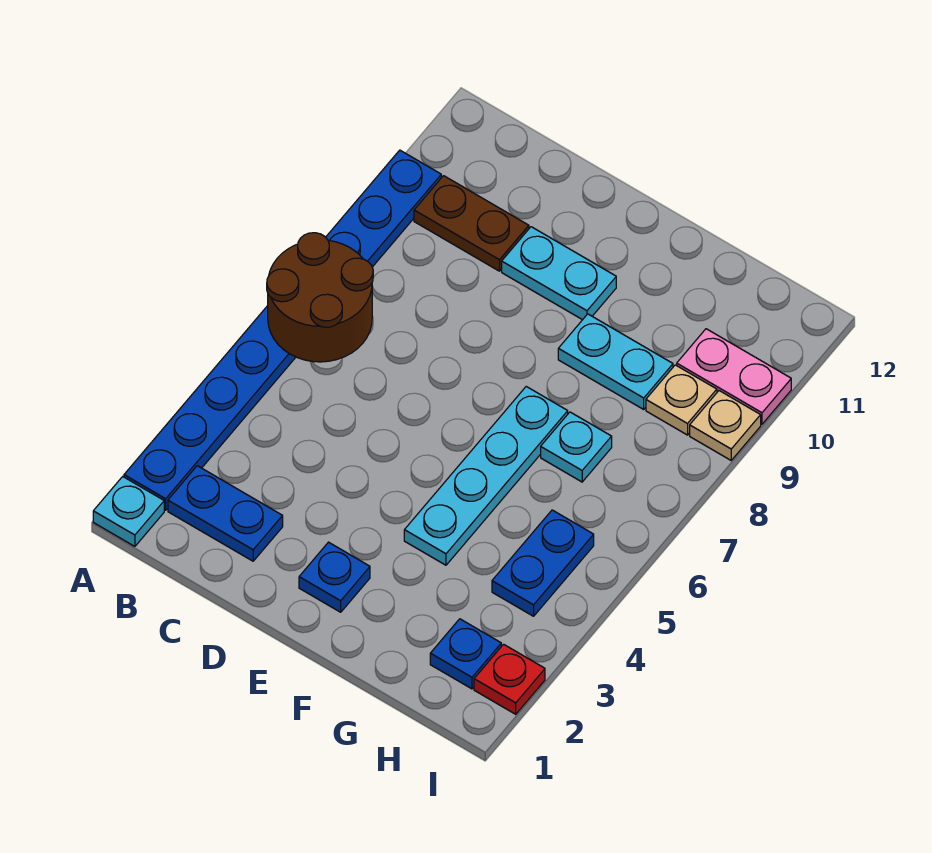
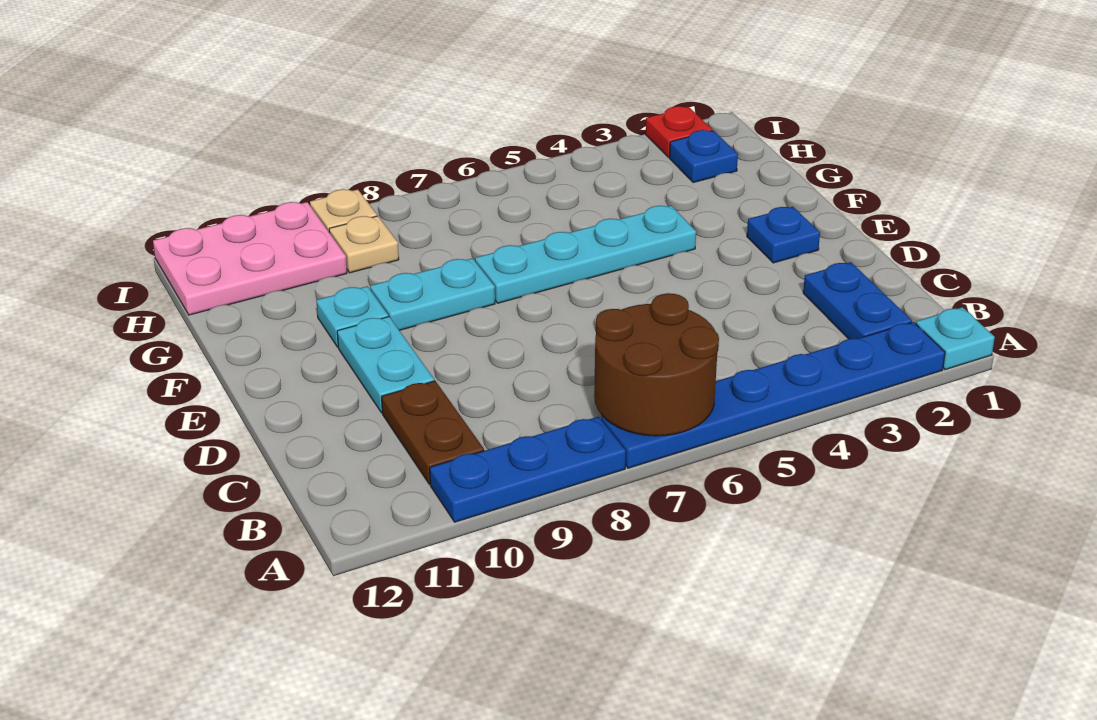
cyan plate F9:G9 level 1 -> cyan plate F8:F9 level 1
cyan plate G7 level 1 -> cyan plate F10 level 1
blue plate H4:H5 level 1 -> none
pink plate H10:I10 level 1 -> pink plate H10:I12 level 1

